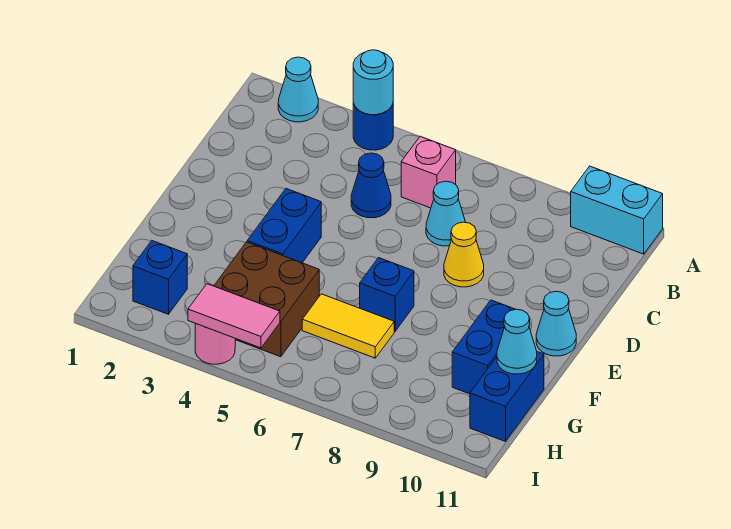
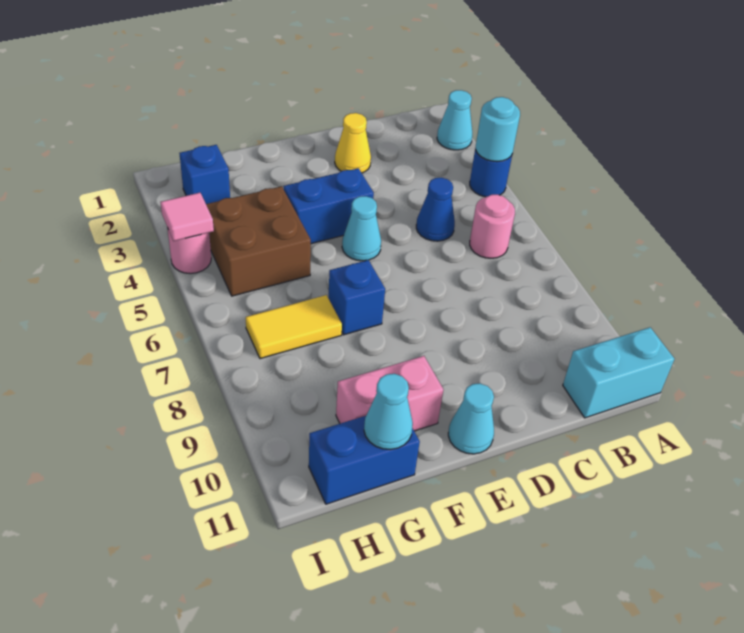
cyan brick A10:A11 level 1 -> cyan brick A11:B11 level 1
pink brick B6 level 1 -> pink round brick B6 level 1
cyan cone C7 level 1 -> cyan cone E5 level 1
yellow cone D8 level 1 -> yellow cone D2 level 1
blue brick F10:G10 level 1 -> pink brick F10:G10 level 1
yellow tile G6:G7 level 1 -> yellow tile G7:H7 level 1
pink tile I4:I5 level 2 -> pink tile I4 level 2

